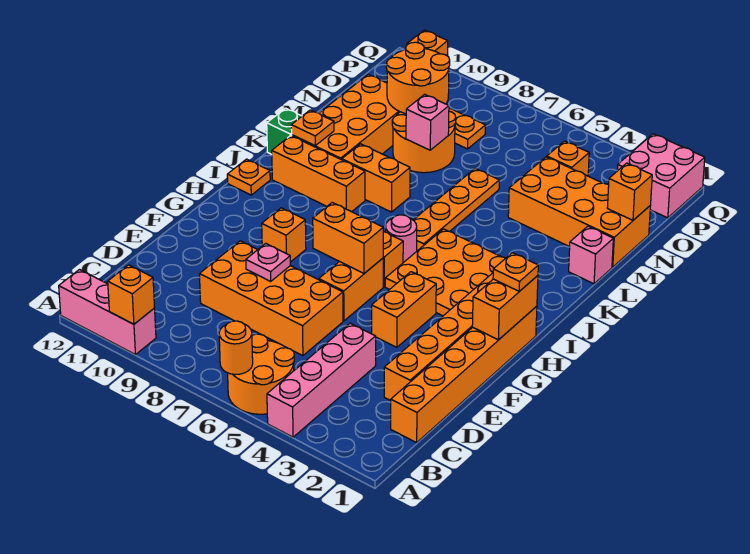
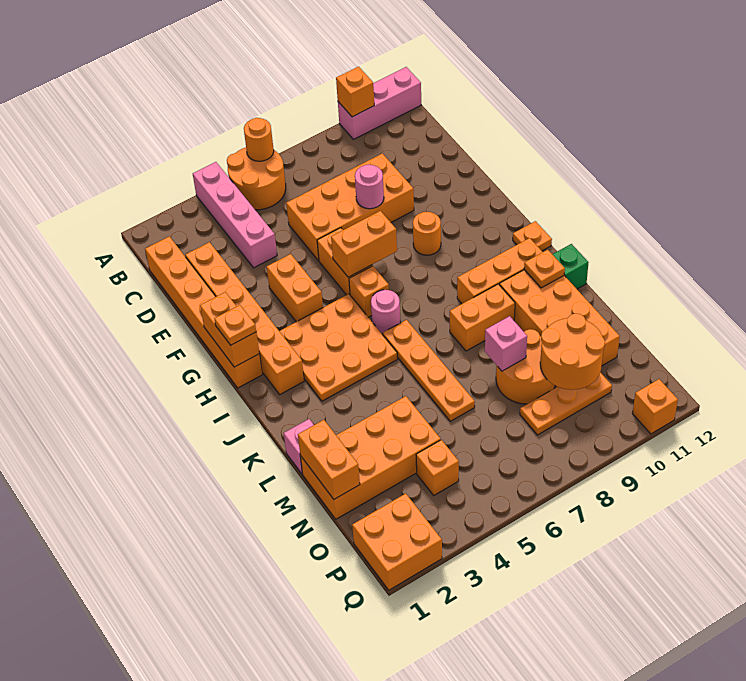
pink plate E8 level 2 -> pink round brick E8 level 2
orange brick G9 level 1 -> orange round brick G9 level 1
orange brick N1 level 2 -> orange brick M1:N1 level 2
pink brick P1:Q2 level 1 -> orange brick P1:Q2 level 1

